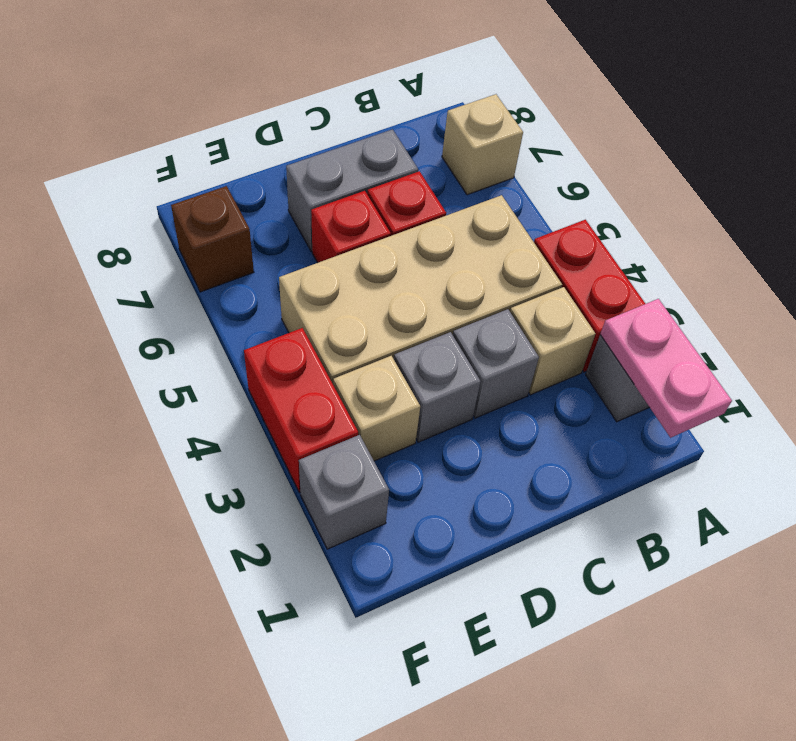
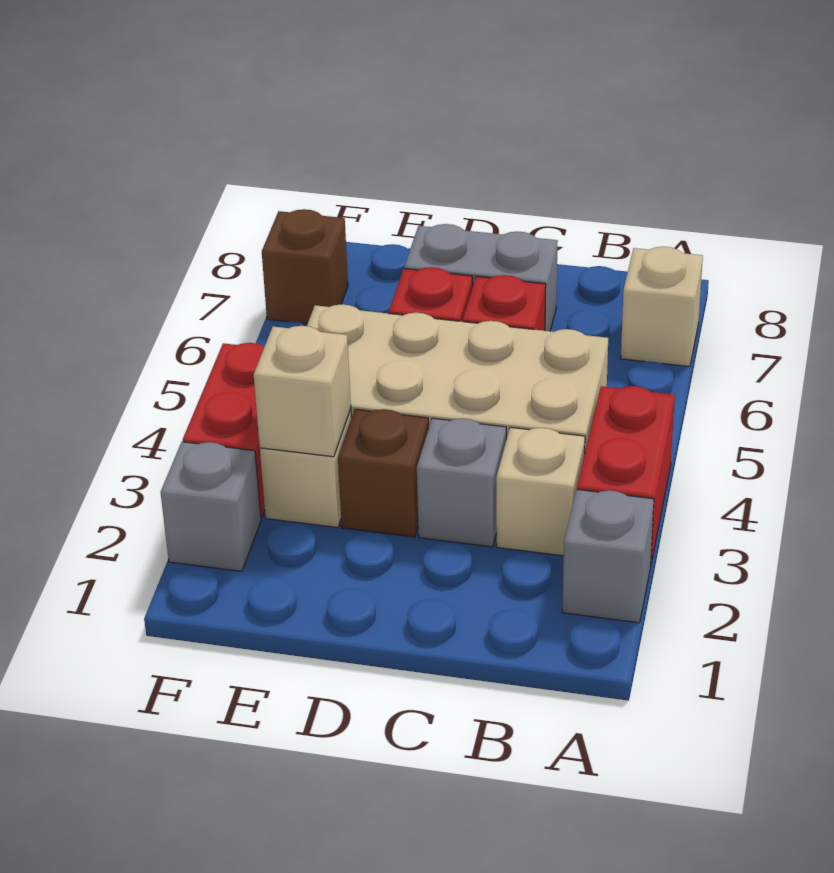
pink plate A1:A2 level 2 -> none
grey brick D3 level 1 -> brown brick D3 level 1
none -> tan brick E3 level 2

